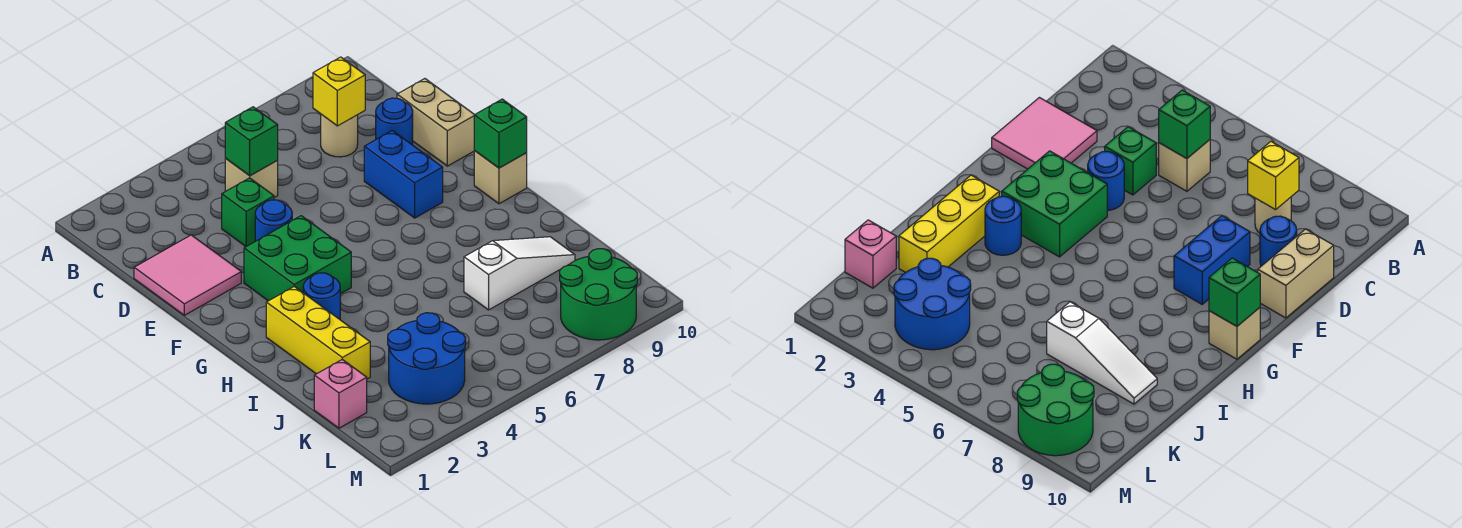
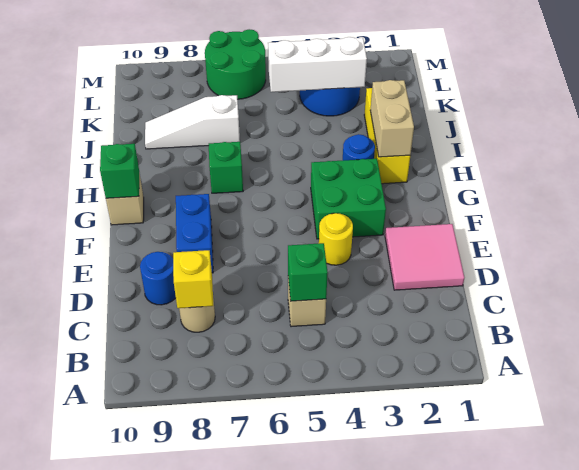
green brick D4 level 1 -> green brick H7 level 1
tan brick D10:E10 level 1 -> tan brick H2:I2 level 2
blue round brick E4 level 1 -> yellow round brick E4 level 1
pink brick K1 level 1 -> none
none -> white brick K3:K5 level 2
green round brick L8:M9 level 1 -> green round brick L6:M7 level 1

